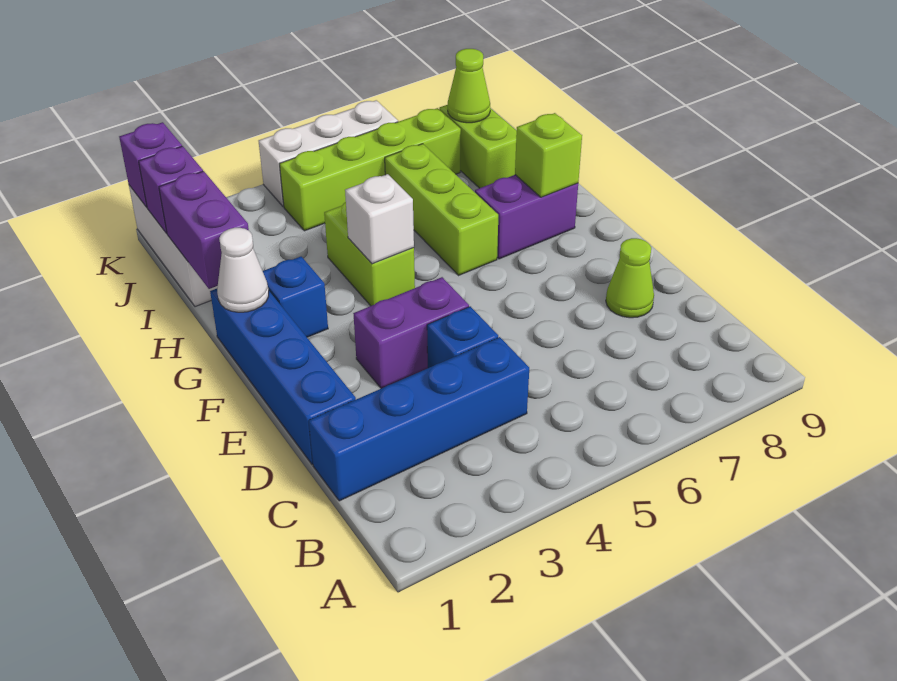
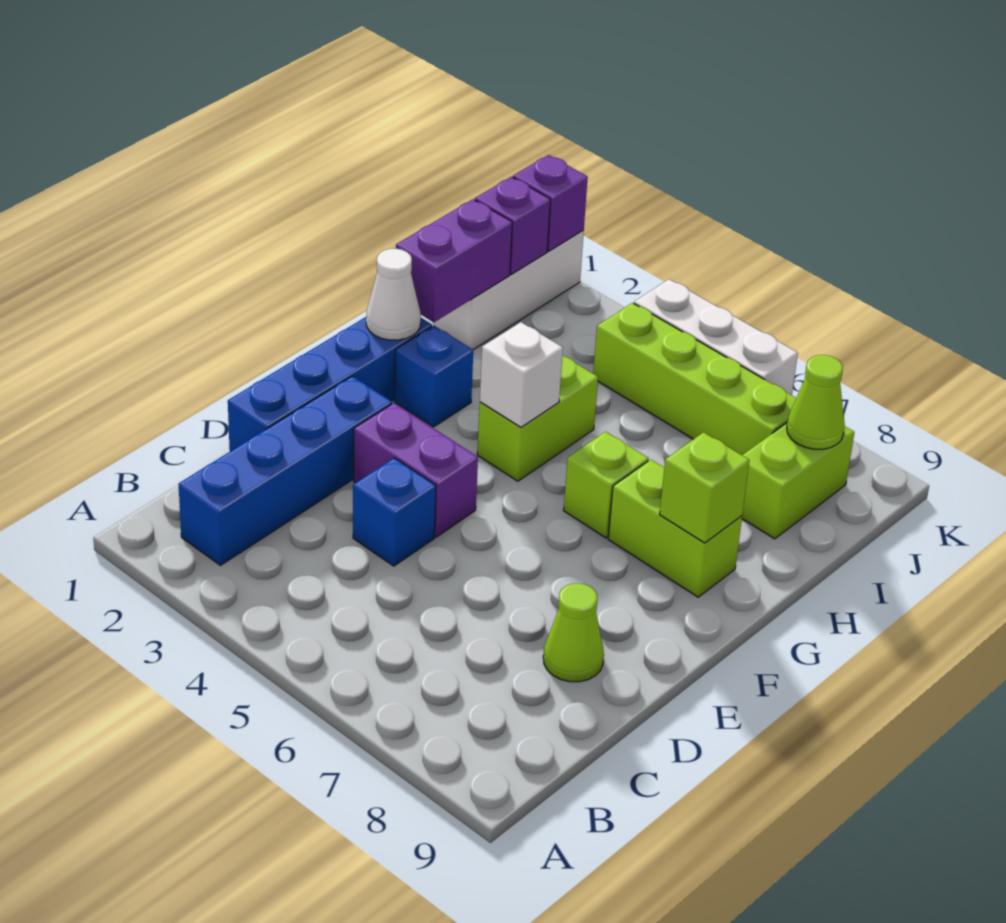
blue brick C1:C4 level 1 -> blue brick B2:E2 level 1
lime brick G6:I6 level 1 -> lime brick G6 level 1
purple brick G7:G8 level 1 -> lime brick G7:G8 level 1

